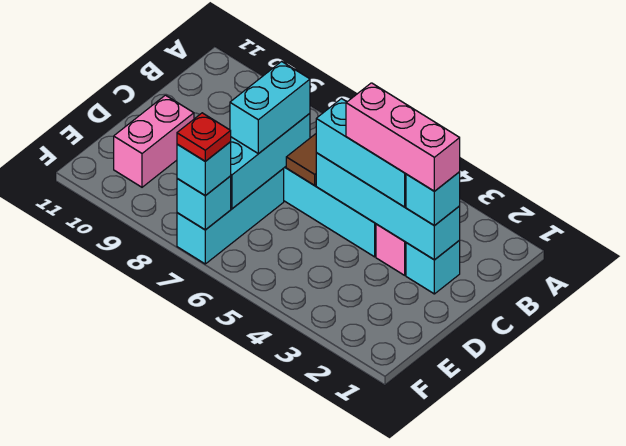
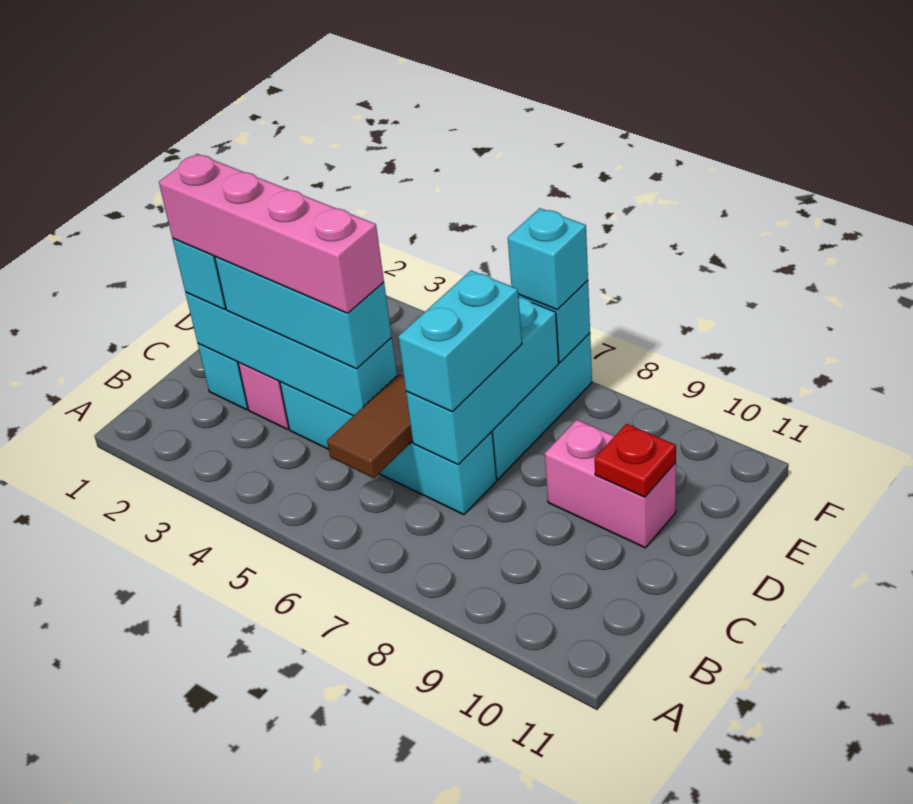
pink brick C2:C4 level 4 -> pink brick C2:C5 level 4
pink brick D10:E10 level 1 -> pink brick D9:D10 level 1
red plate F7 level 4 -> red plate D10 level 2

